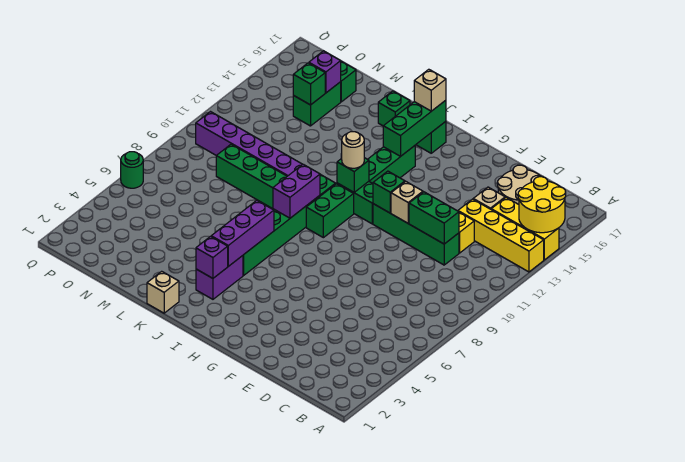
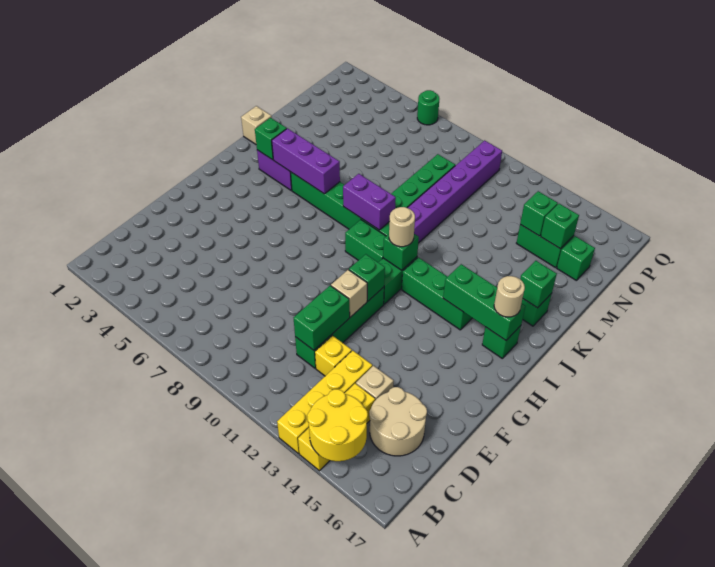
tan brick I16 level 3 -> tan round brick I16 level 3
purple brick J3 level 2 -> green brick J3 level 2
none -> green brick K16 level 2
purple brick N15 level 2 -> green brick N15 level 2

